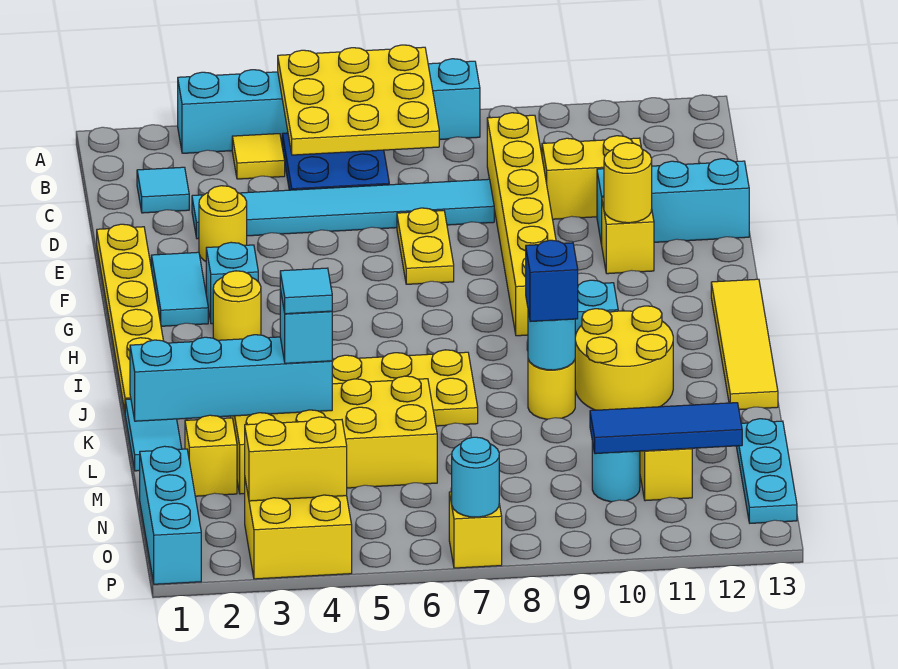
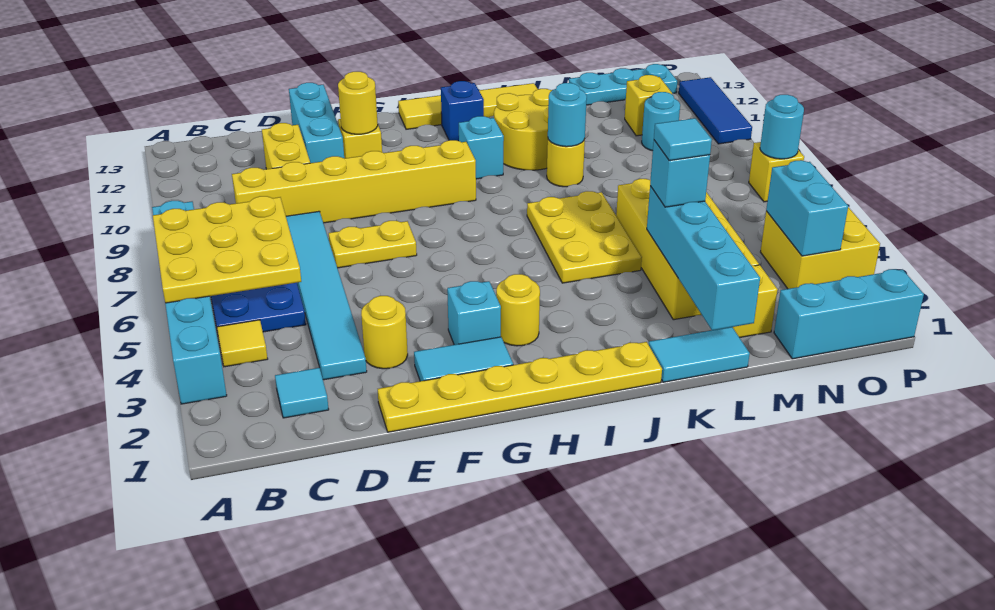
blue brick K9 level 3 -> blue brick I12 level 1
blue tile N10:N12 level 2 -> blue tile P10:P12 level 1
yellow brick O3:O4 level 2 -> cyan brick O3:O4 level 2

